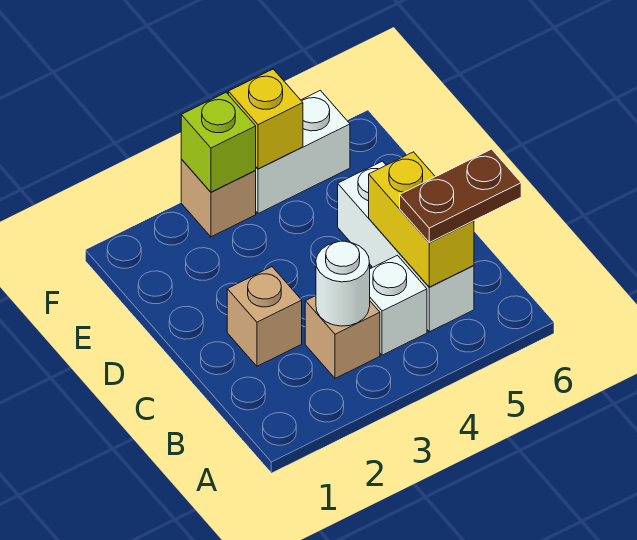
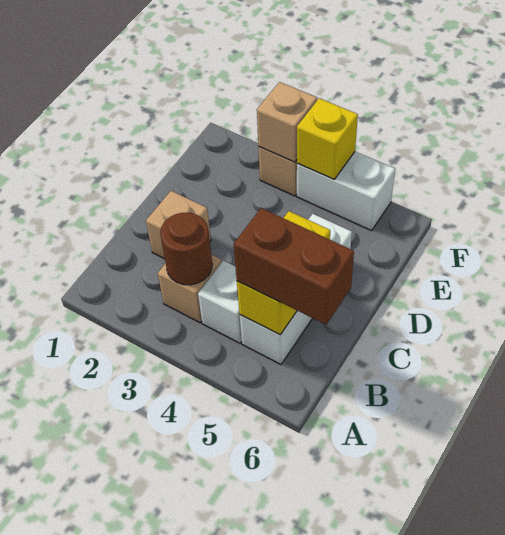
white round brick B3 level 2 -> brown round brick B3 level 2
brown plate B5:B6 level 3 -> brown brick B5:B6 level 3
lime brick F3 level 2 -> tan brick F3 level 2

